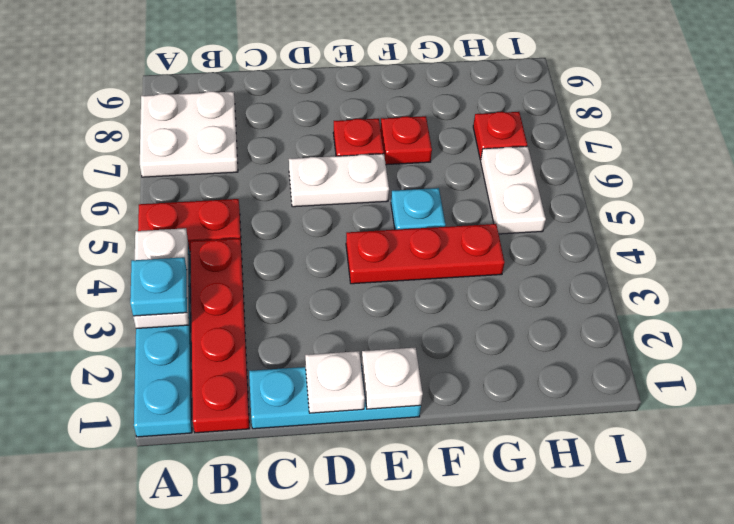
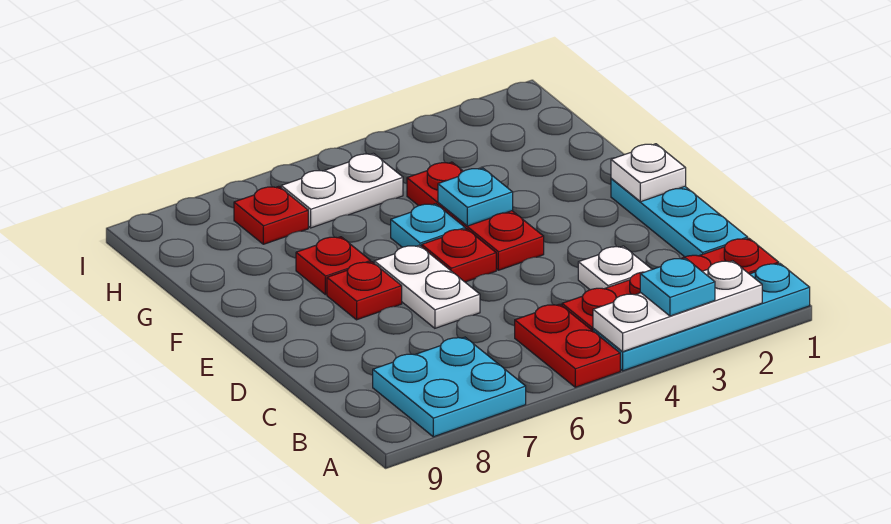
white plate A3:A4 level 2 -> white plate A2:A4 level 2
white plate A7:B8 level 1 -> cyan plate A7:B8 level 1
white plate D1 level 2 -> white plate C3 level 1
none -> red plate E5 level 1
none -> cyan plate F4 level 2

